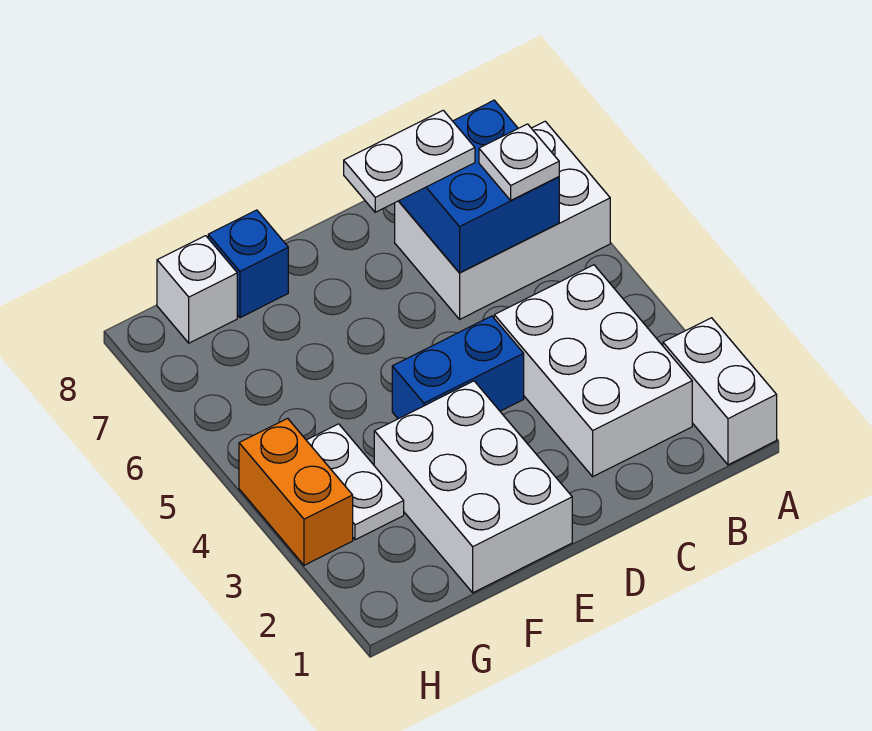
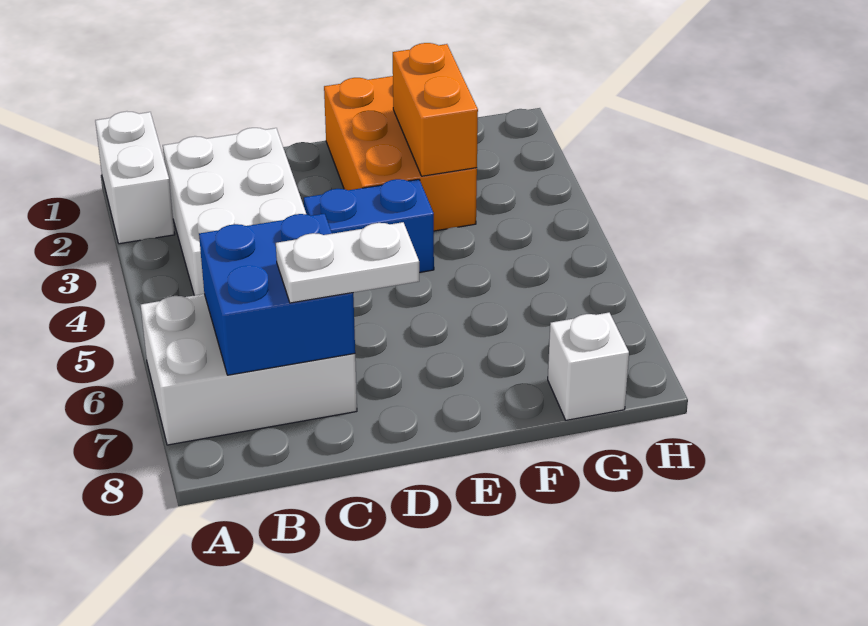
white plate B6 level 3 -> none
white brick E1:F3 level 1 -> orange brick E1:F3 level 1
blue brick F8 level 1 -> none
white plate G3:G4 level 1 -> none
orange brick H3:H4 level 1 -> orange brick F2:F3 level 2

